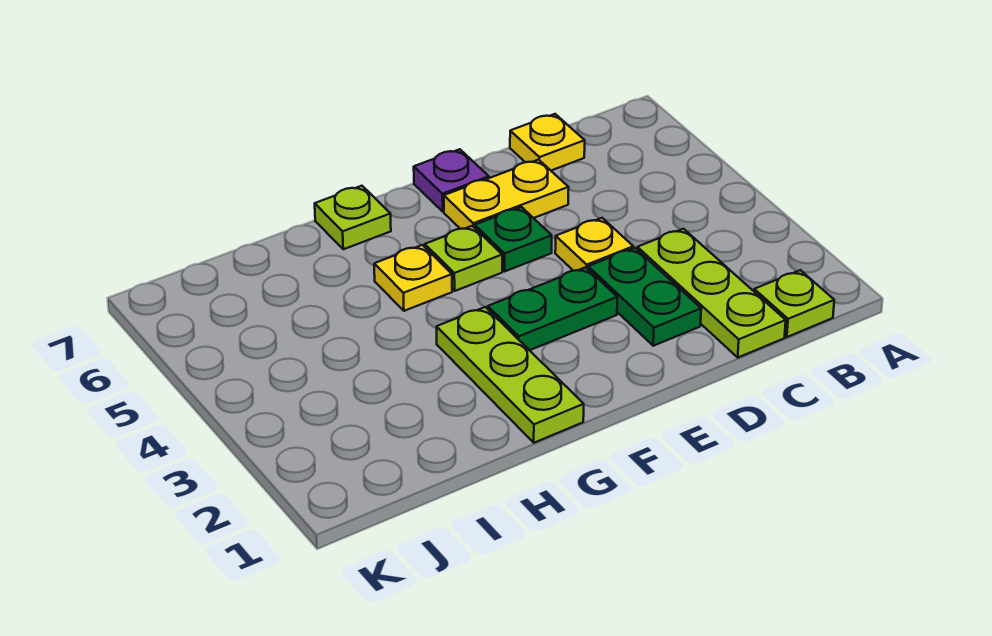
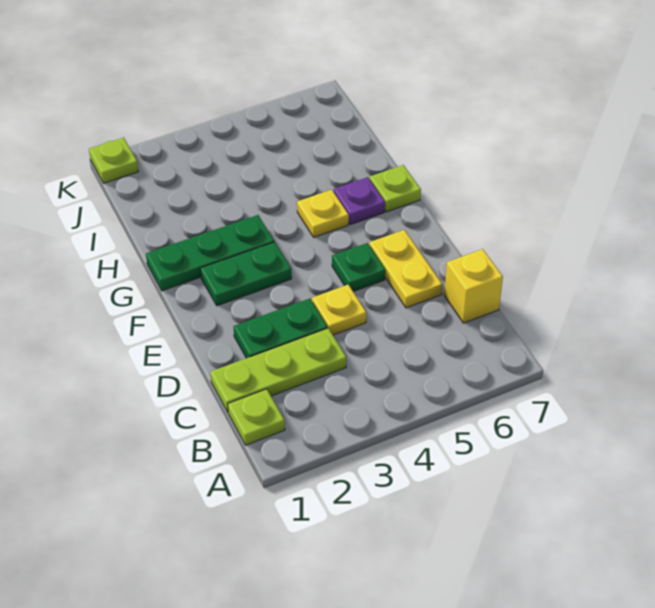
yellow plate C7 level 1 -> yellow brick C7 level 1
green plate E3:F3 level 1 -> green plate F2:F3 level 1
purple plate E7 level 1 -> purple plate G6 level 1
lime plate F5 level 1 -> lime plate K1 level 1
lime plate G1:G3 level 1 -> green plate G1:G3 level 1

